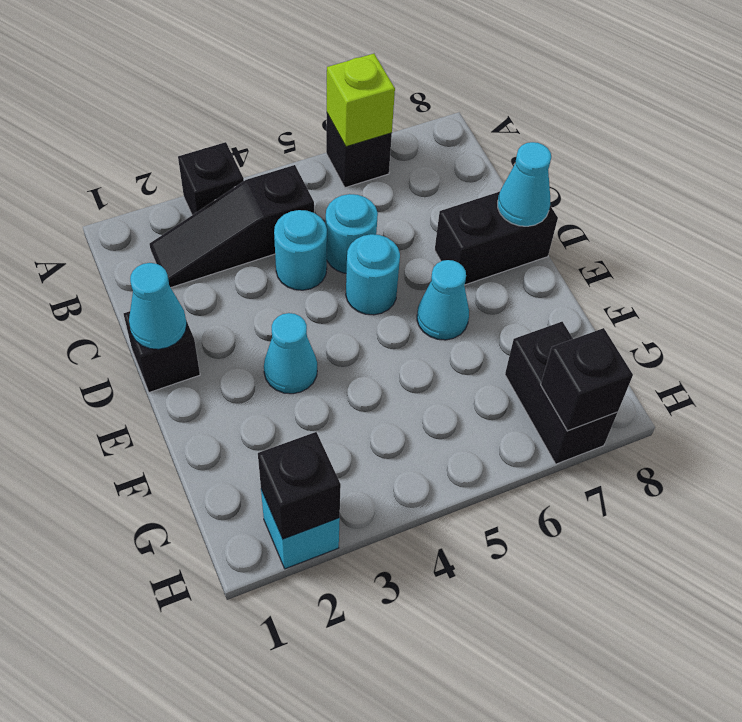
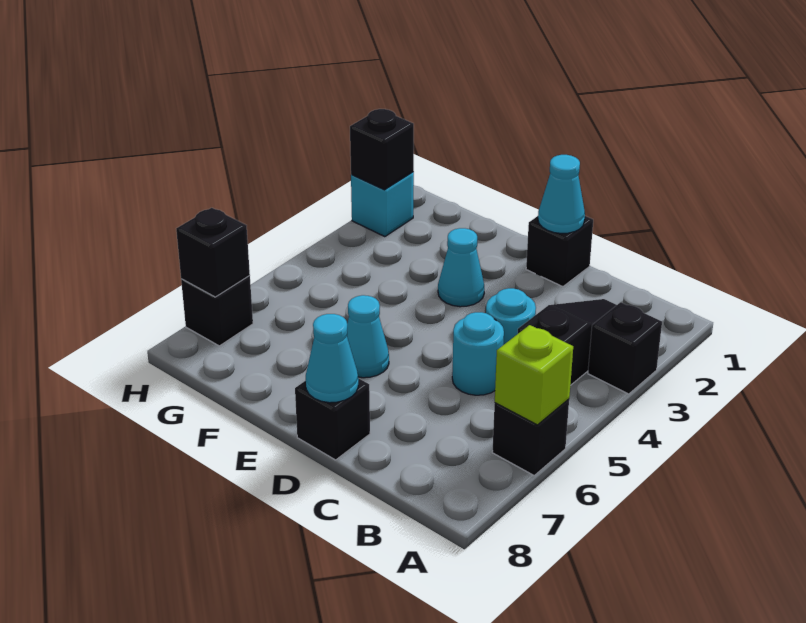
cyan round brick D5 level 1 -> none
black brick D7:D8 level 1 -> black brick D8 level 1
black brick G7:H7 level 1 -> black brick H7 level 1

